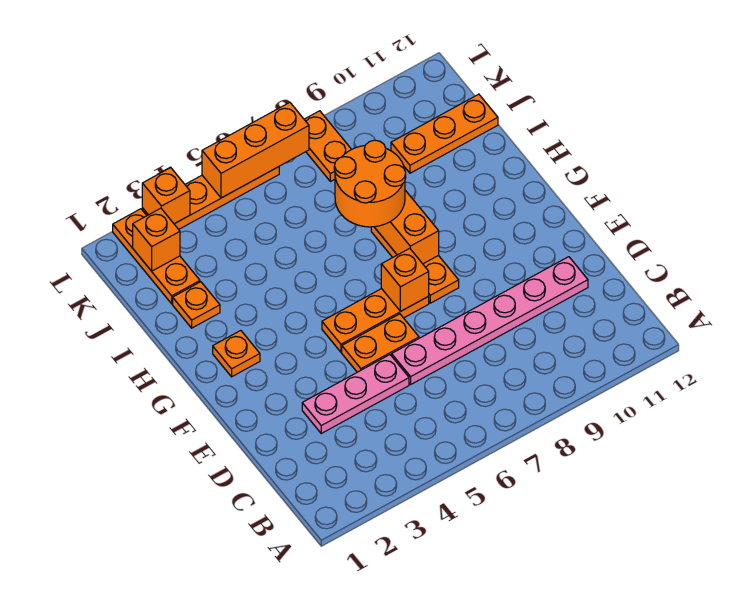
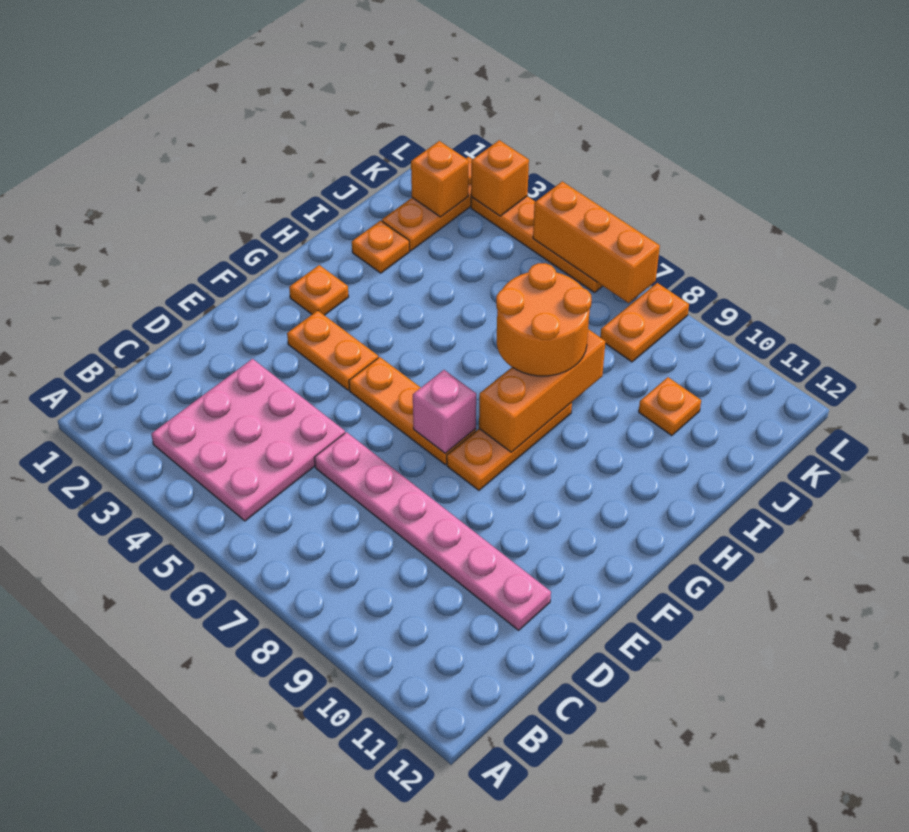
pink plate D3:D5 level 1 -> pink plate B3:D5 level 1
orange plate E5:E6 level 1 -> orange plate F3:F4 level 1
orange brick F7 level 2 -> pink brick F7 level 2
orange plate J10:J12 level 1 -> orange plate J10 level 1

